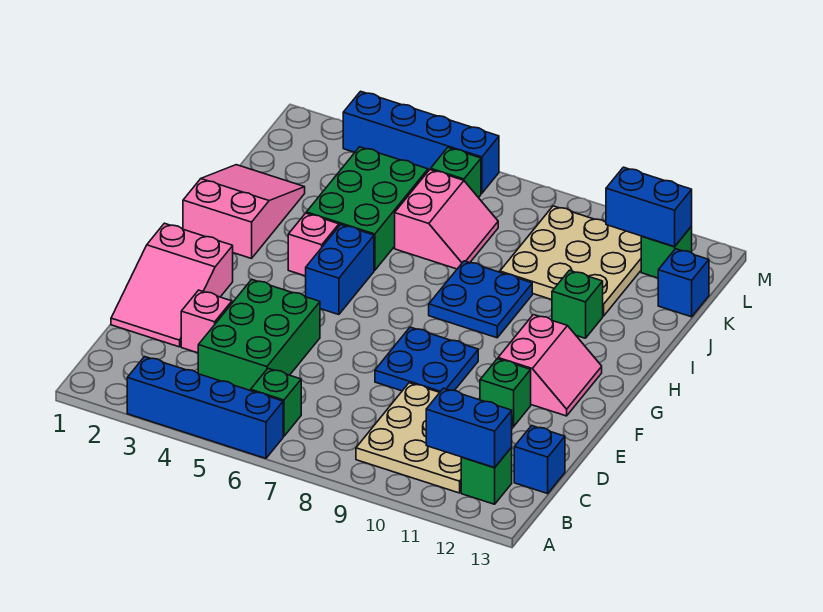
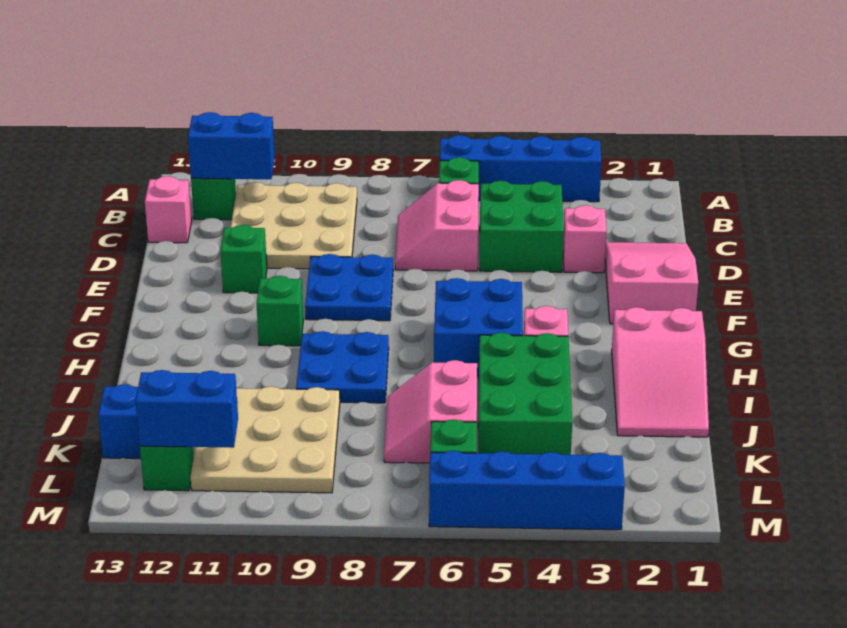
green brick C4:E5 level 1 -> green brick C4:D5 level 1
blue brick C13 level 1 -> pink brick C13 level 1
pink slope F11:G12 level 1 top 11 -> pink slope C6:D7 level 1 top 6
blue brick G5:H5 level 1 -> blue brick G5:H6 level 1
green brick I11 level 1 -> green brick G10 level 1

